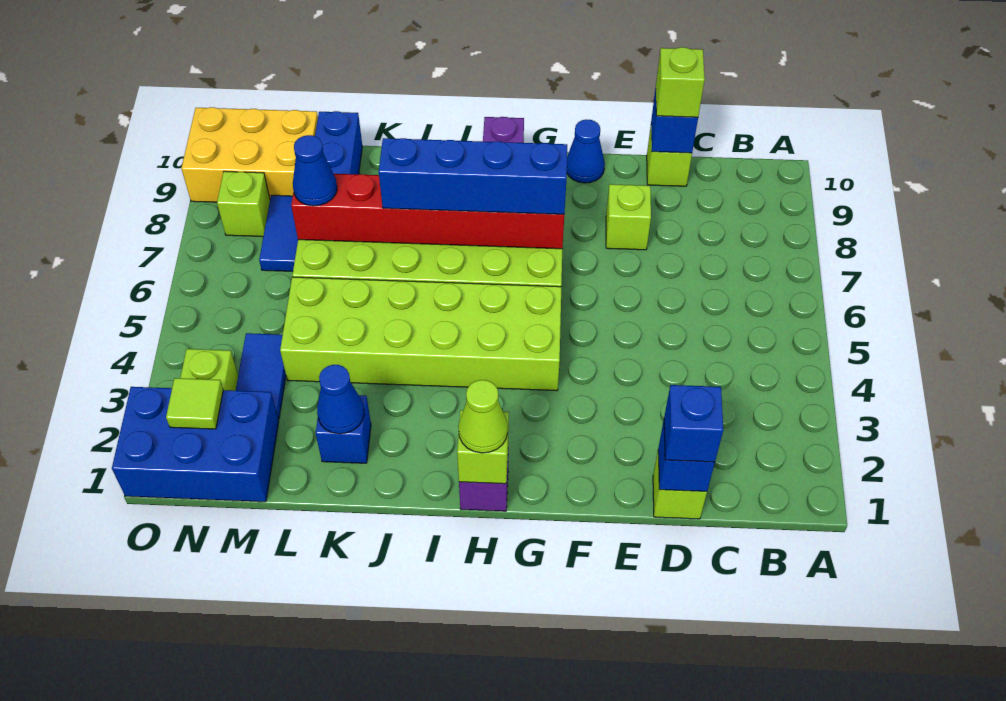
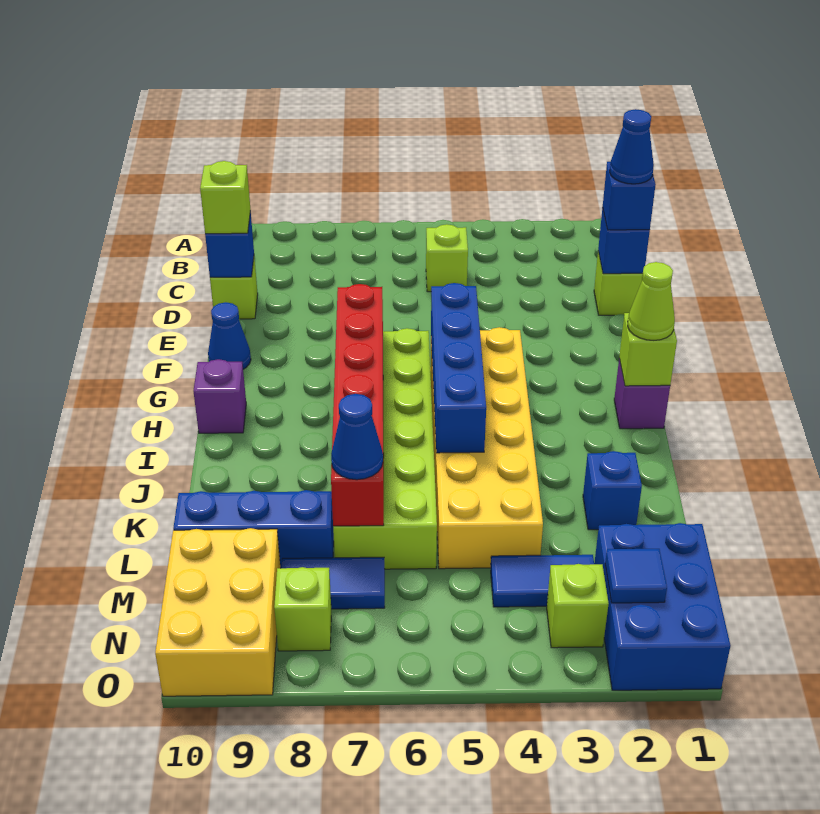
lime brick E8 level 1 -> lime brick C5 level 1
lime brick G4:L5 level 1 -> yellow brick G4:L5 level 1
blue brick G7:J7 level 3 -> blue brick G5:J5 level 2
blue cone K2 level 2 -> blue cone D1 level 4
lime tile N2 level 2 -> blue tile N2 level 2

